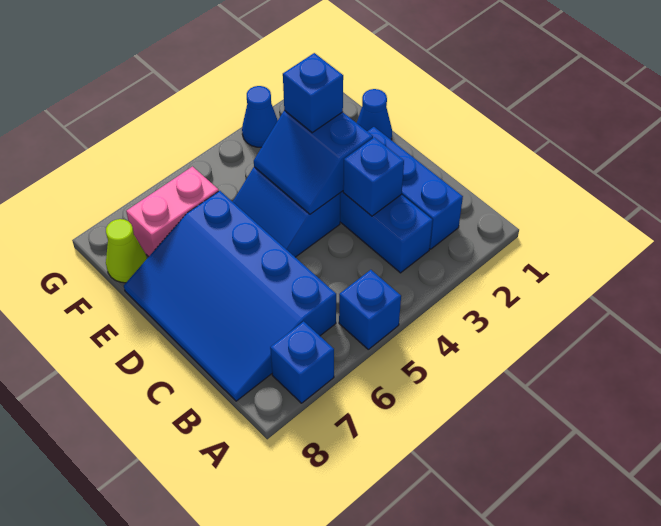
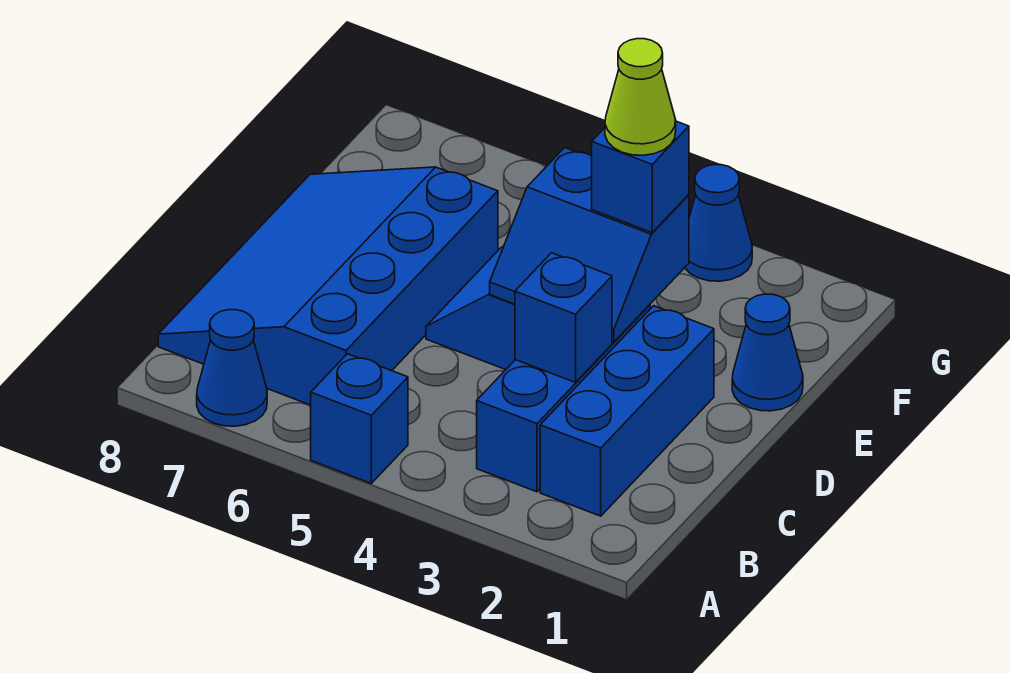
blue brick A7 level 1 -> blue cone A7 level 1
blue slope D3:E4 level 2 top 3 -> blue slope D3:E4 level 2 top E
pink brick F6:F7 level 1 -> none
lime cone F8 level 1 -> lime cone E3 level 4

